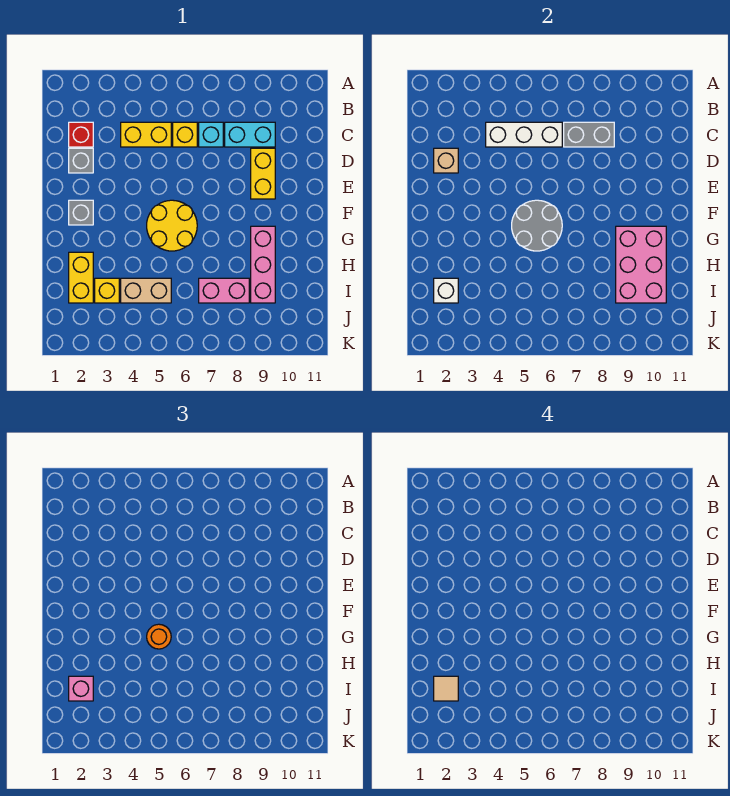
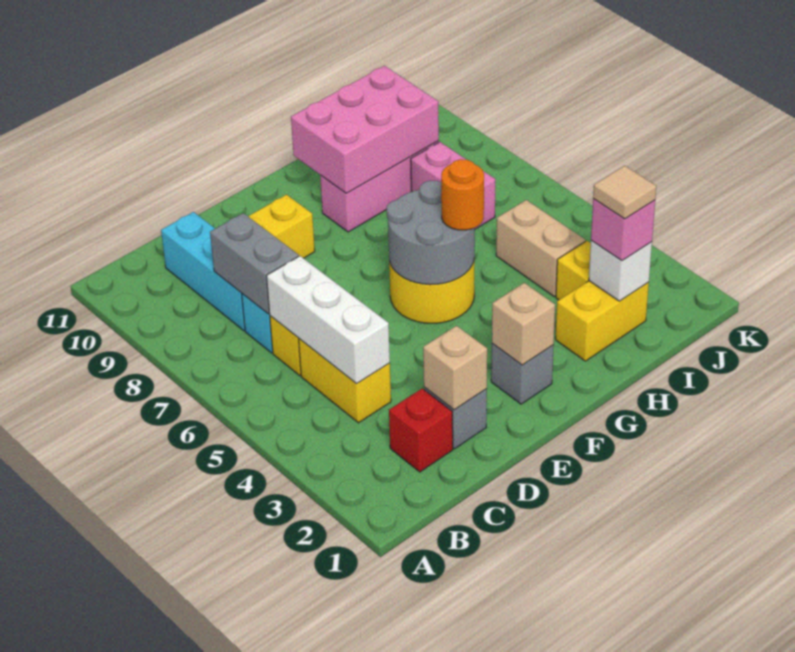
cyan brick C8:C9 level 1 -> cyan brick C8:C10 level 1
none -> tan brick F2 level 2

